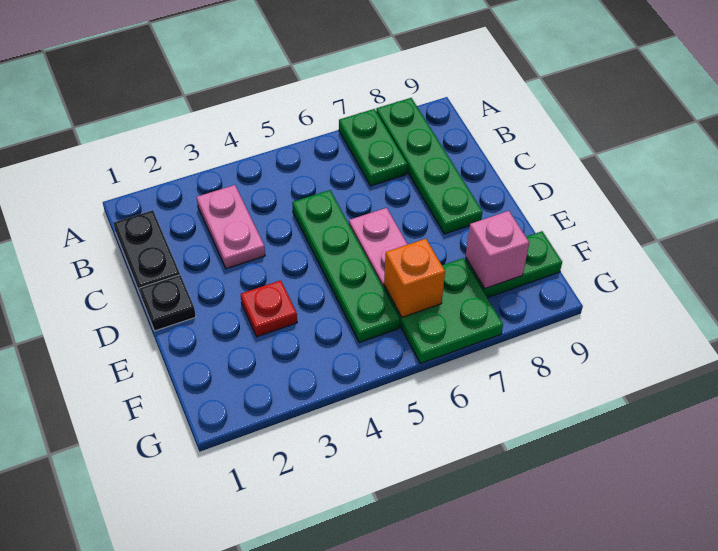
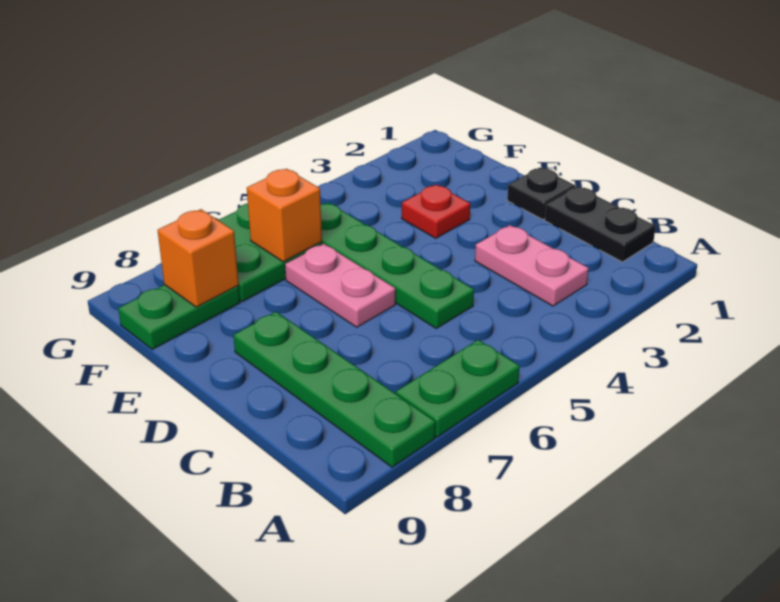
green plate A7:B7 level 1 -> green plate A6:A7 level 1
pink brick F8 level 2 -> orange brick F8 level 2

